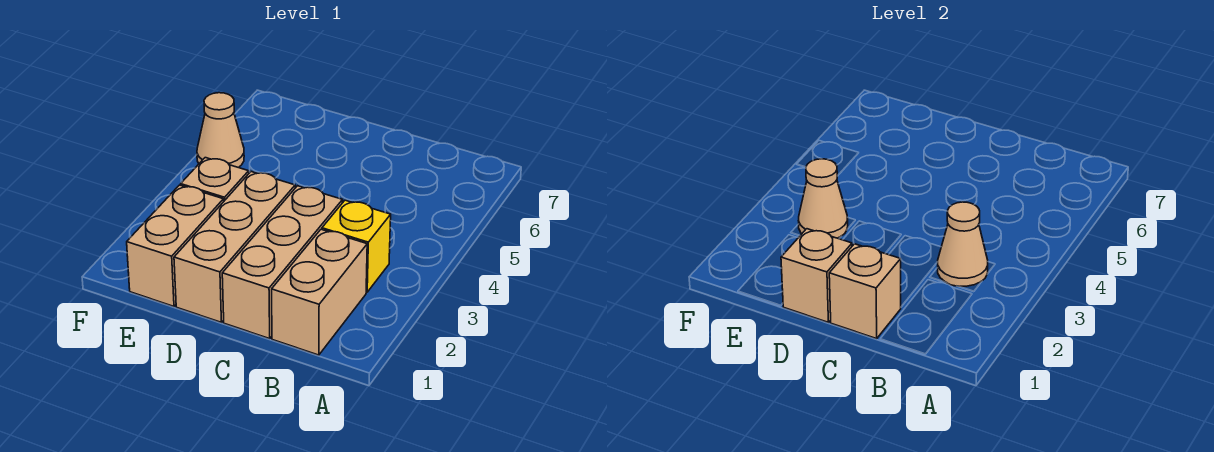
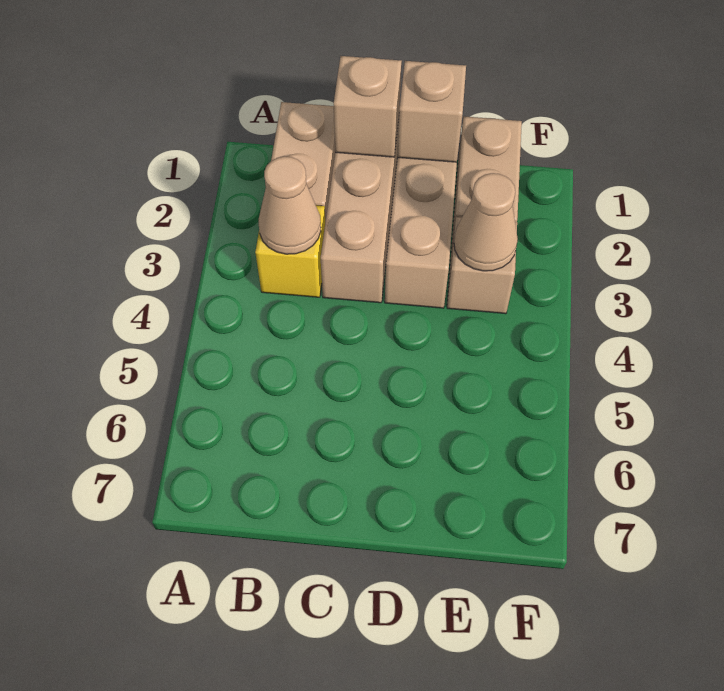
tan cone F5 level 1 -> none

